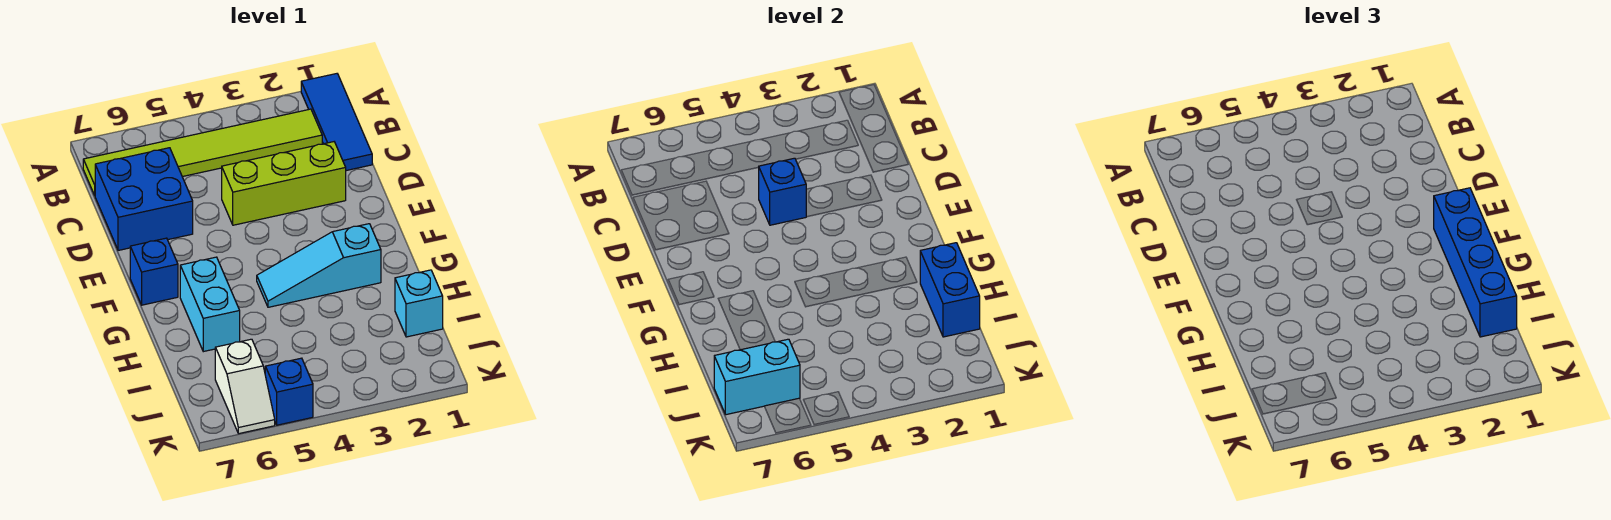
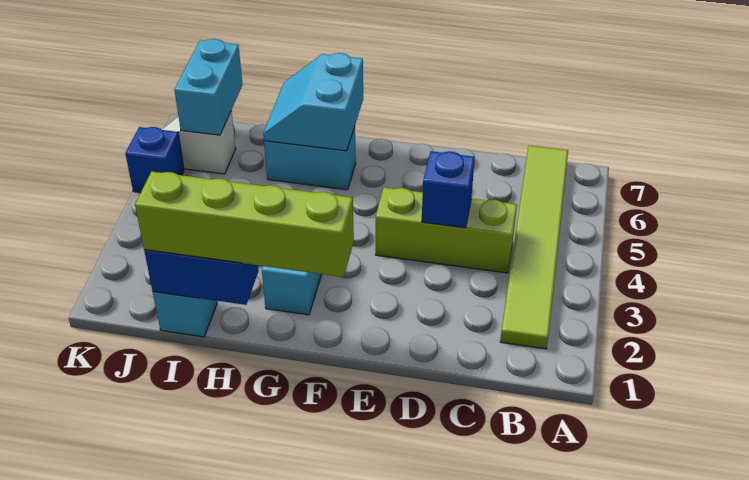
blue tile A1:C1 level 1 -> none
blue brick C6:D7 level 1 -> none
lime brick D2:D4 level 1 -> lime brick C4:E4 level 1
blue brick F1:I1 level 3 -> lime brick F1:I1 level 3
blue brick F7 level 1 -> none
none -> cyan slope G6:H7 level 2 top G

